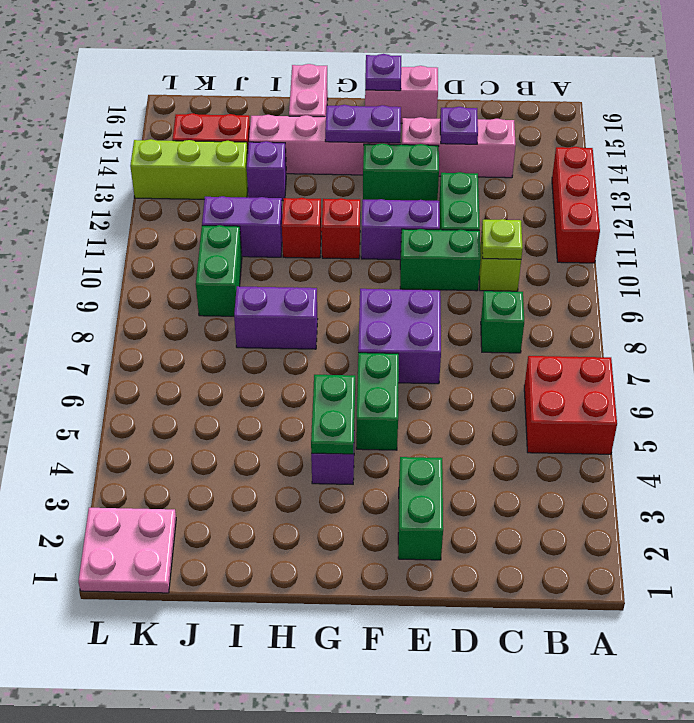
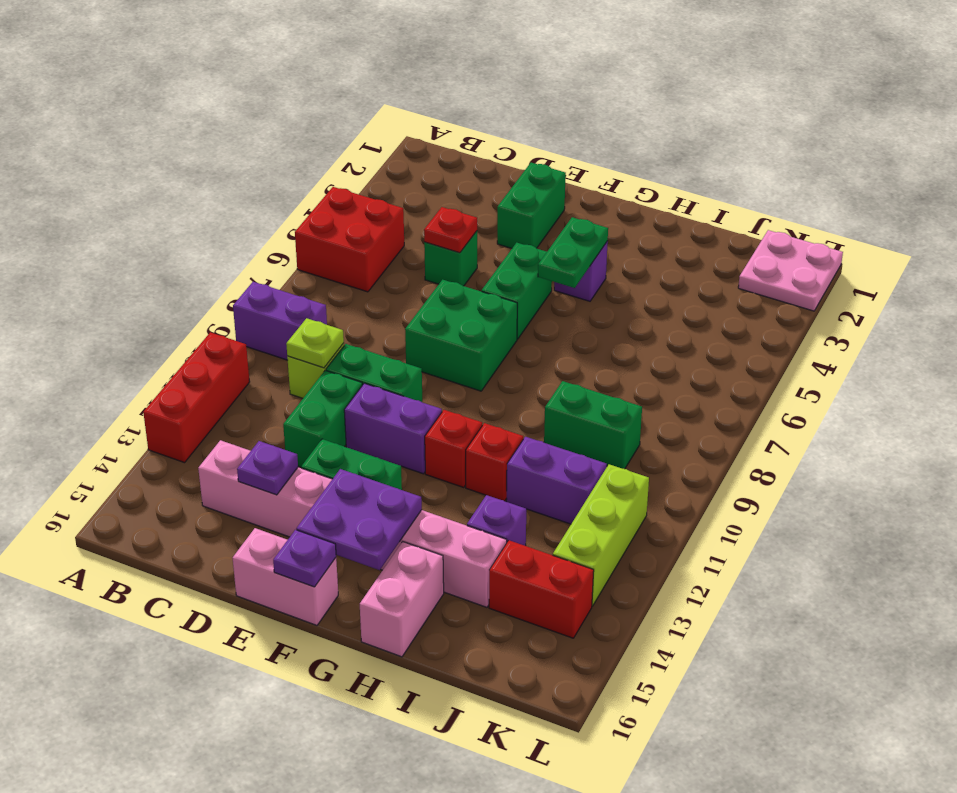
green brick C8 level 1 -> green brick D5 level 1
none -> red plate D5 level 2
purple brick E7:F8 level 1 -> green brick E7:F8 level 1
purple plate F14:G14 level 2 -> purple plate F14:G15 level 2
purple brick H8:I8 level 1 -> purple brick A9:B9 level 1
green brick J9:J10 level 1 -> green brick I9:J9 level 1
lime brick J13:L13 level 1 -> lime brick K11:K13 level 1

